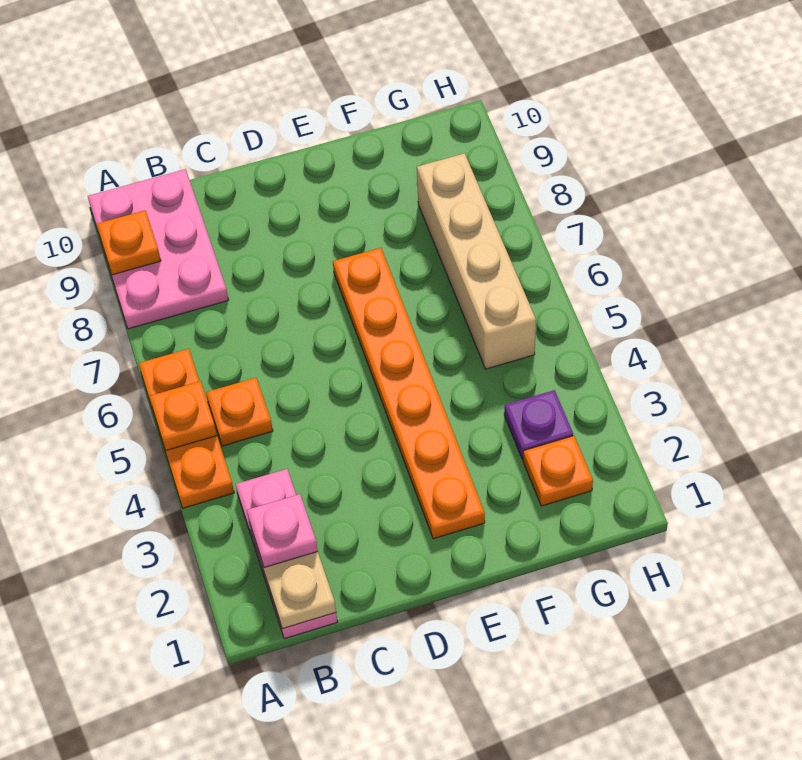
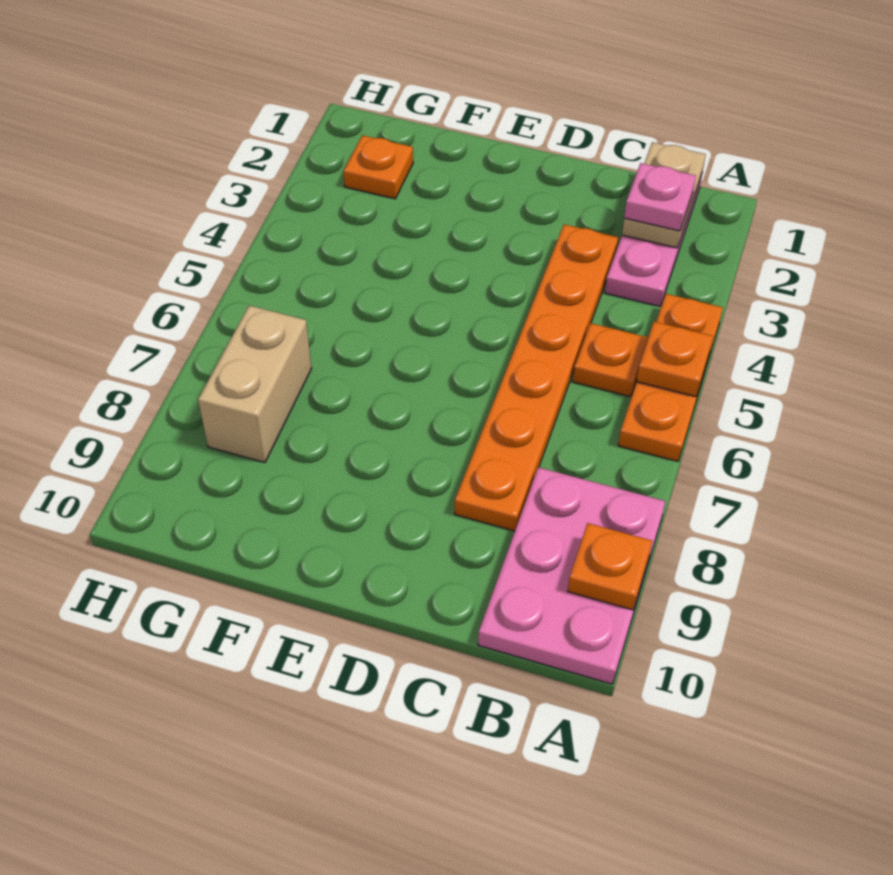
orange plate E2:E7 level 1 -> orange plate C3:C8 level 1
purple plate G3 level 1 -> none
tan brick G5:G8 level 1 -> tan brick G7:G8 level 1

